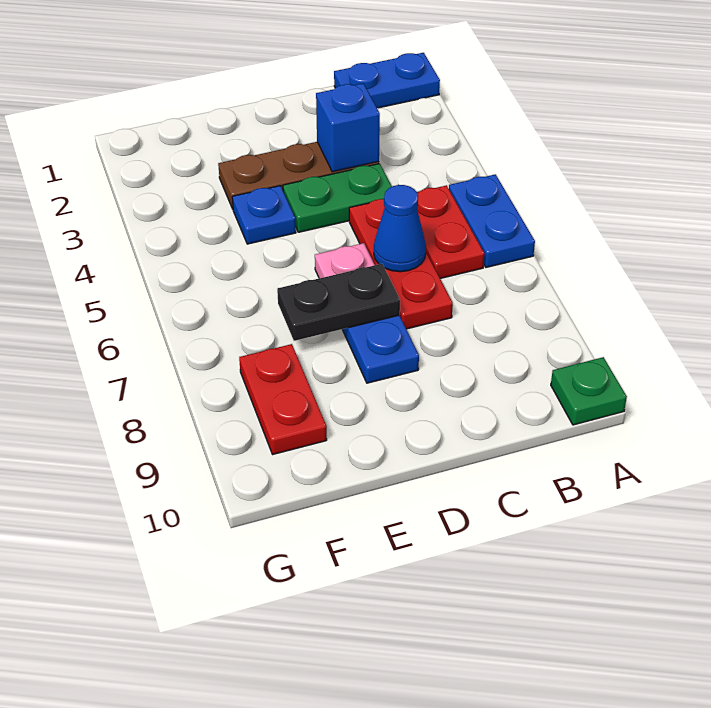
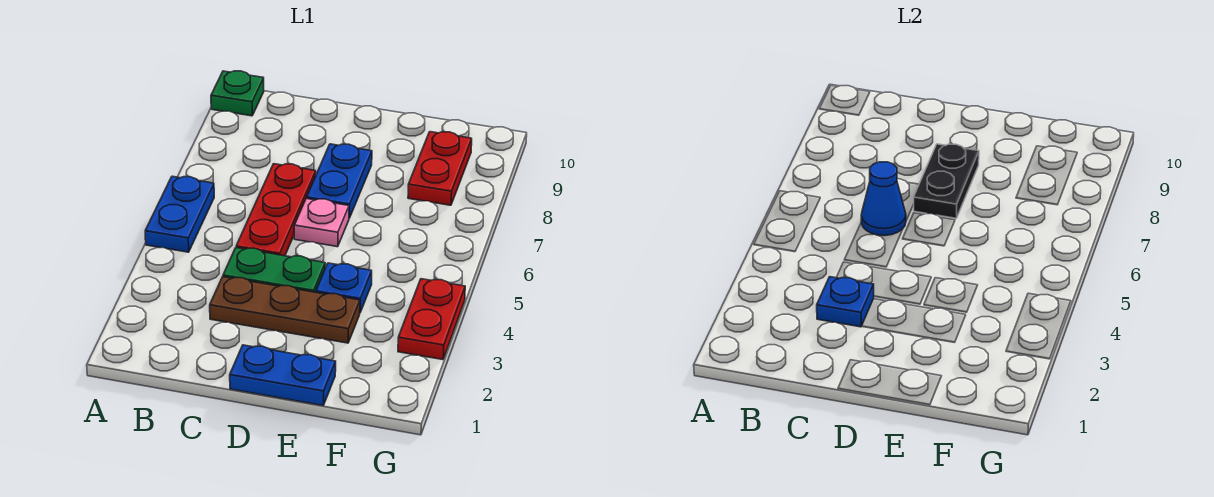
blue plate A1:B1 level 1 -> blue plate D1:E1 level 1
red plate B5:B6 level 1 -> red plate G3:G4 level 1
blue brick C3 level 2 -> blue plate C3 level 2
black plate D7:E7 level 2 -> black plate D7:D8 level 2

